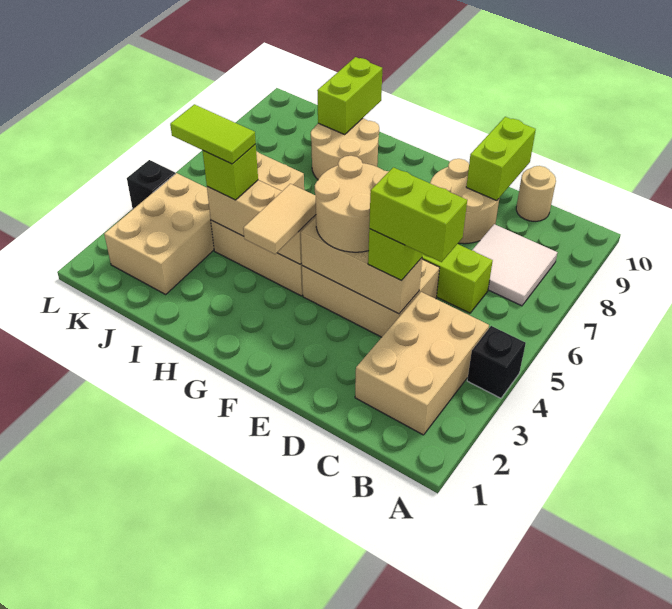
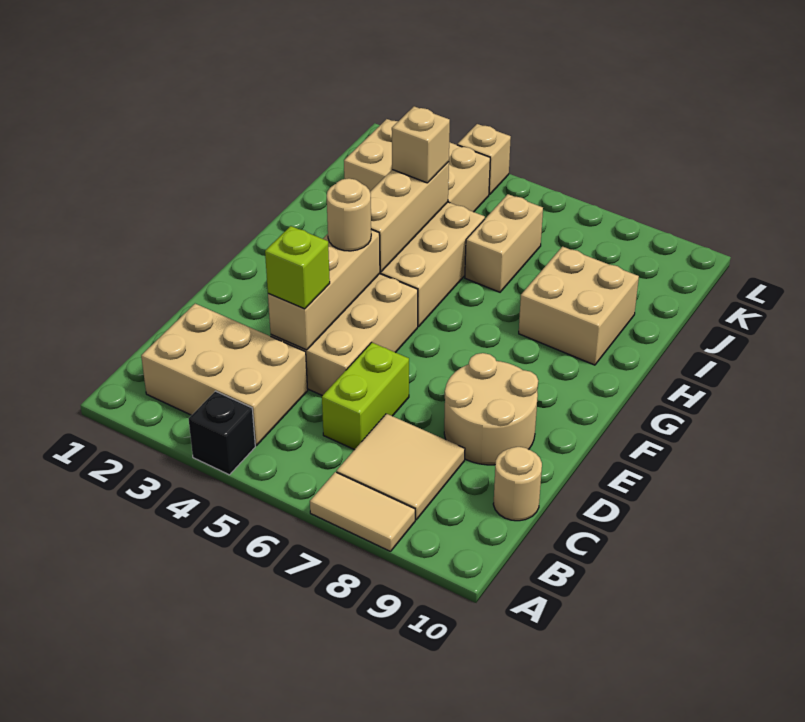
white tile B7:C8 level 1 -> tan tile B7:C8 level 1
lime brick C4:D4 level 4 -> none
lime brick D9:D10 level 2 -> none
tan round brick E4:F5 level 3 -> tan round brick F4 level 3
tan tile G3:G4 level 3 -> tan tile A7:A8 level 1
tan round brick H8:I9 level 1 -> tan brick H8:I9 level 1
lime brick I4 level 3 -> tan brick I4 level 3
lime tile I4:J4 level 4 -> none
lime brick I9:I10 level 2 -> none
black brick L4 level 1 -> tan brick L4 level 1

